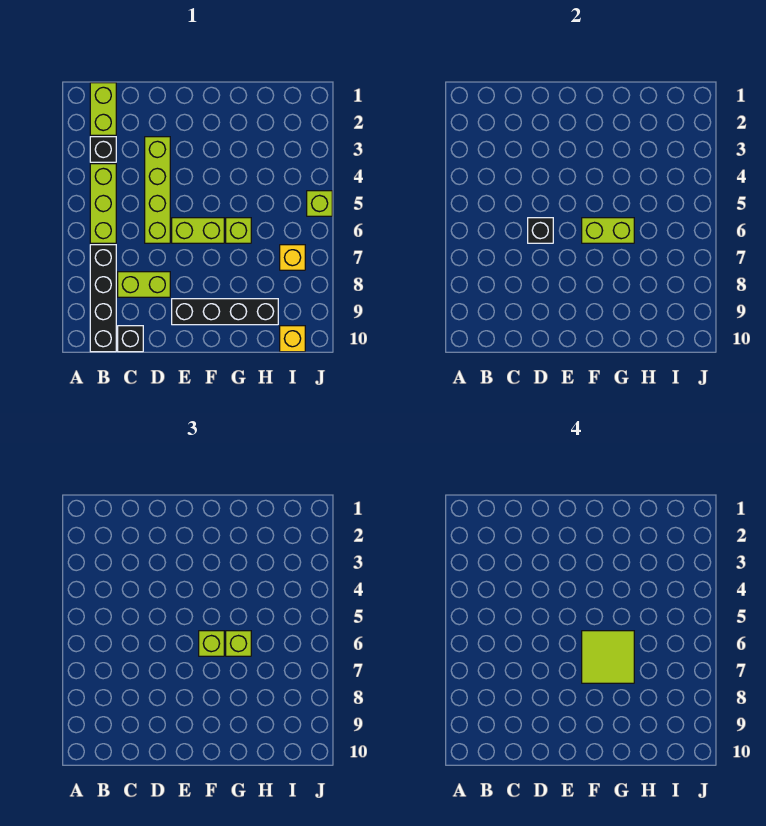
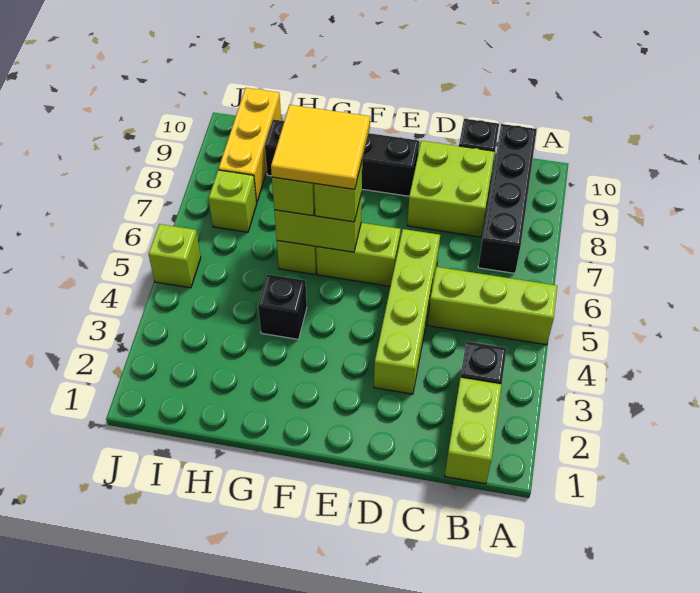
lime brick B4:B6 level 1 -> lime brick A5:C5 level 1
lime brick C8:D8 level 1 -> lime brick C8:D9 level 1
black brick D6 level 2 -> black brick G4 level 1
lime tile F6:G7 level 4 -> yellow tile F6:G7 level 4
yellow brick I7 level 1 -> lime brick I7 level 1
yellow brick I10 level 1 -> yellow brick I8:I10 level 1

